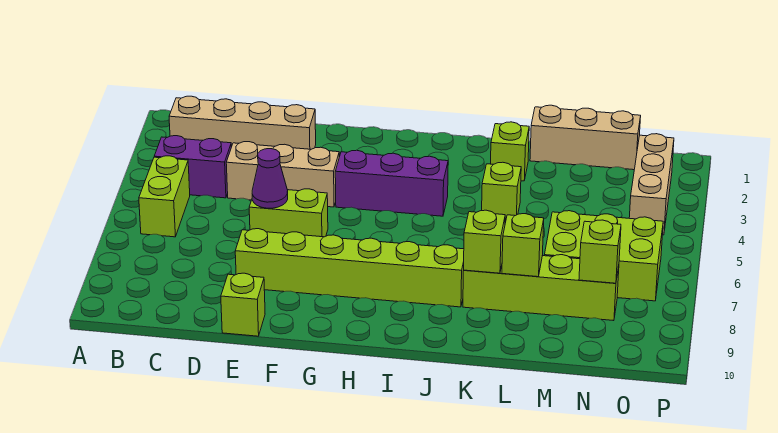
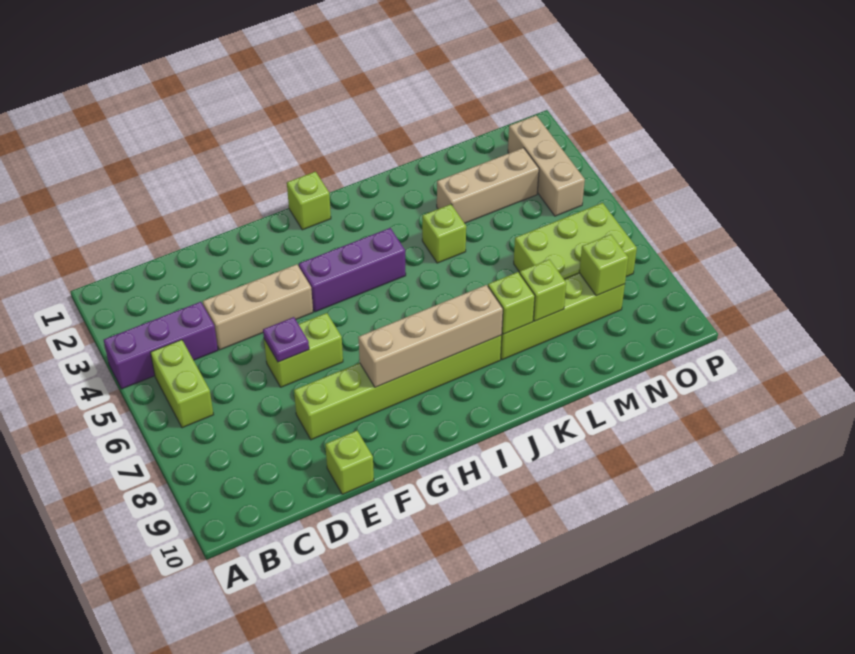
tan brick B2:E2 level 1 -> tan brick G8:J8 level 2
purple brick B4:C4 level 1 -> purple brick A4:C4 level 1
purple cone E6 level 2 -> purple plate E6 level 2
lime brick K2 level 1 -> lime brick H1 level 1
tan brick L1:N1 level 1 -> tan brick L3:N3 level 1

